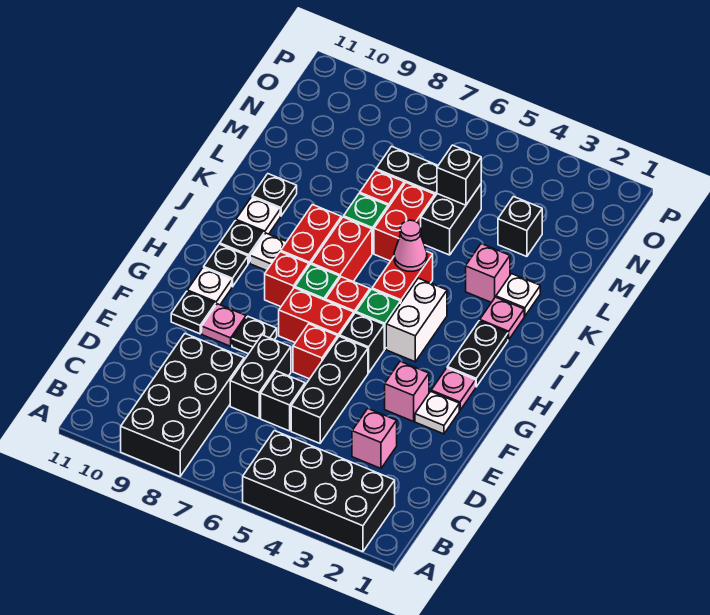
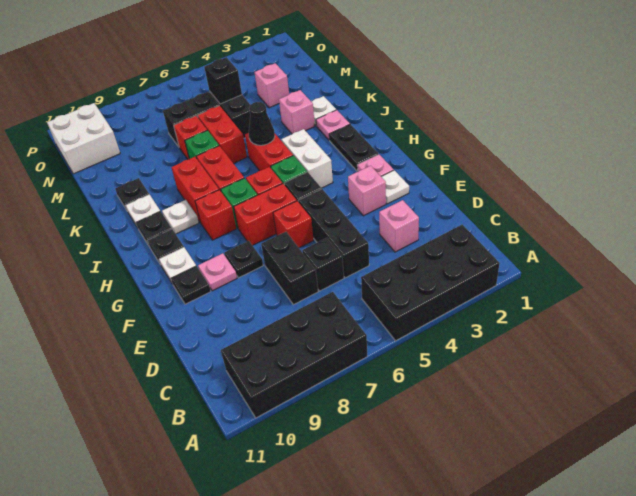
black brick A8:D9 level 1 -> black brick A7:B10 level 1
pink cone J5 level 2 -> black cone J5 level 2
black brick M3 level 1 -> pink brick M3 level 1
none -> white brick N10:O11 level 1

